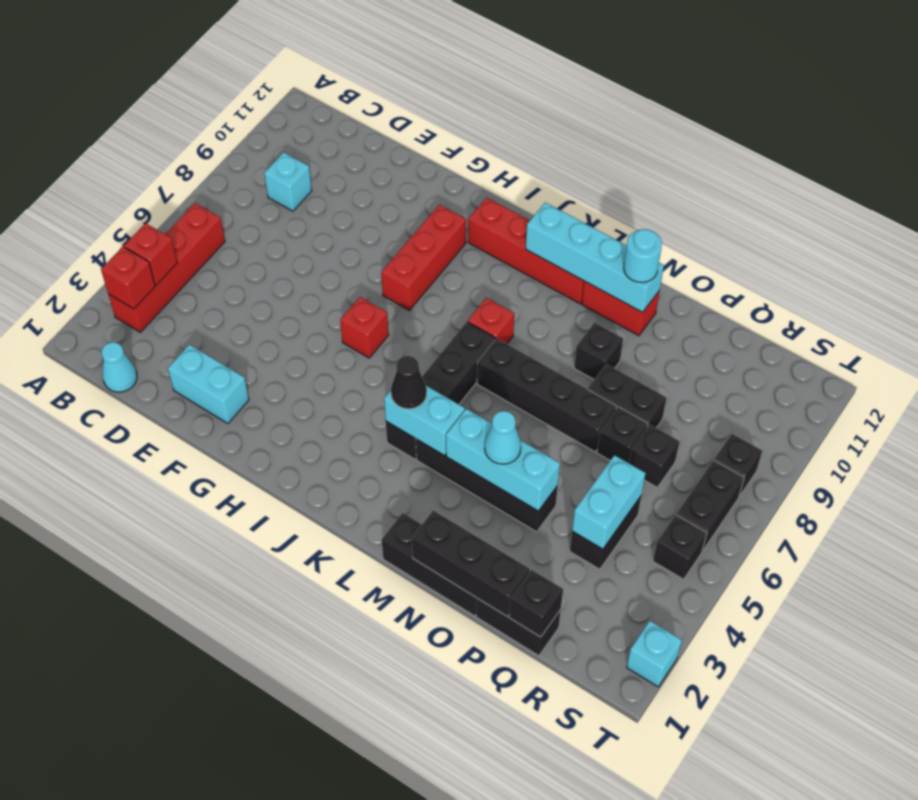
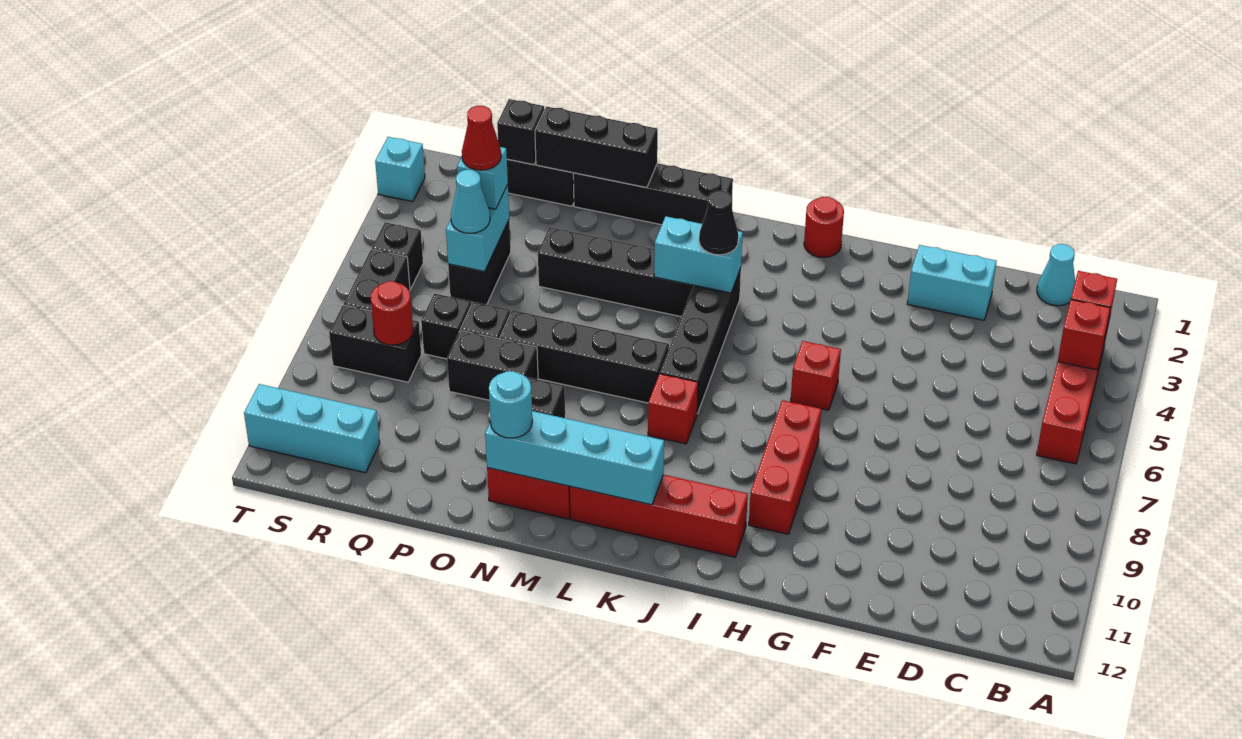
cyan brick C9 level 1 -> cyan brick Q4 level 3
none -> red round brick I1 level 1
black brick M1:O1 level 1 -> black brick L1:O1 level 1
cyan brick M4:O4 level 2 -> cyan brick R11:T11 level 1
cyan cone N4 level 3 -> cyan cone Q5 level 3
none -> red cone Q4 level 4
none -> red round brick R8 level 2
black brick S8 level 1 -> black brick R8:S8 level 1

